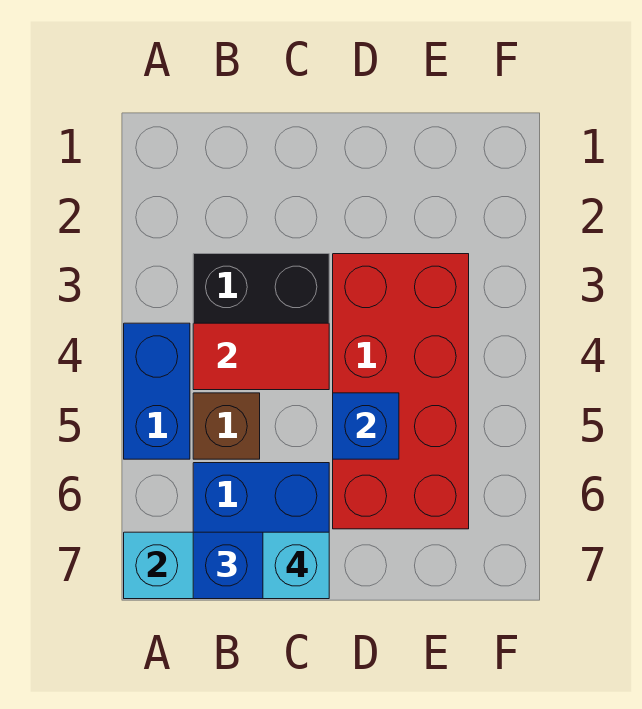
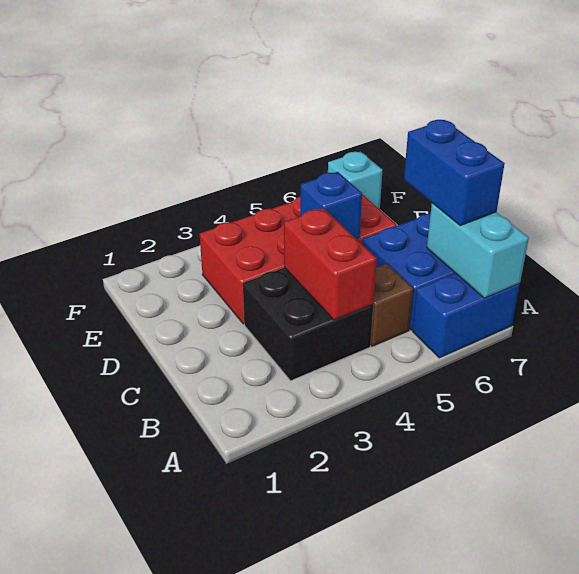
blue brick A4:A5 level 1 -> blue brick A6:A7 level 1
red tile B4:C4 level 2 -> red brick B4:C4 level 2
cyan brick C7 level 4 -> cyan brick F7 level 1

